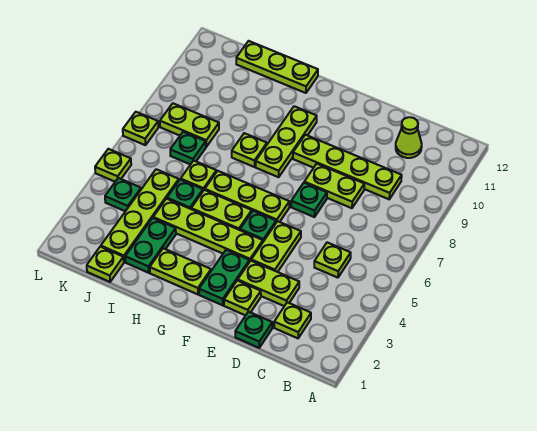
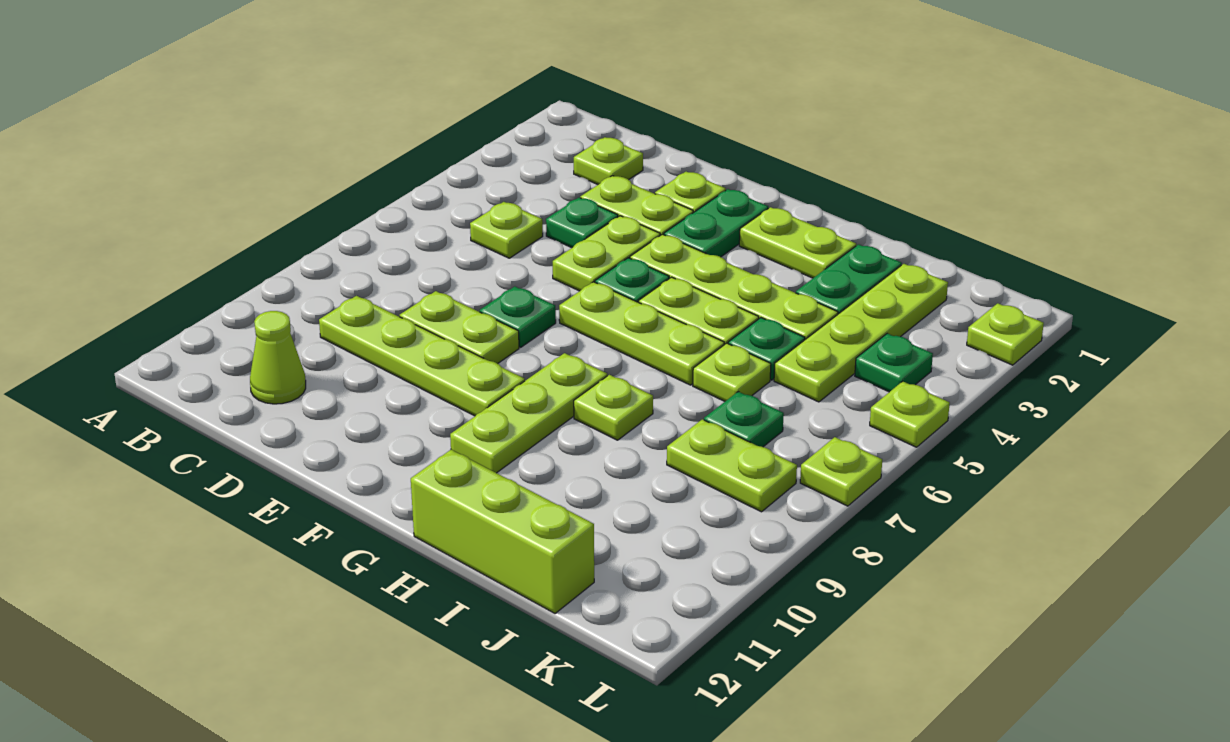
green plate D1 level 1 -> green plate D4 level 1
lime plate H12:J12 level 1 -> lime brick H12:J12 level 1
lime plate J1 level 1 -> lime plate L2 level 1

